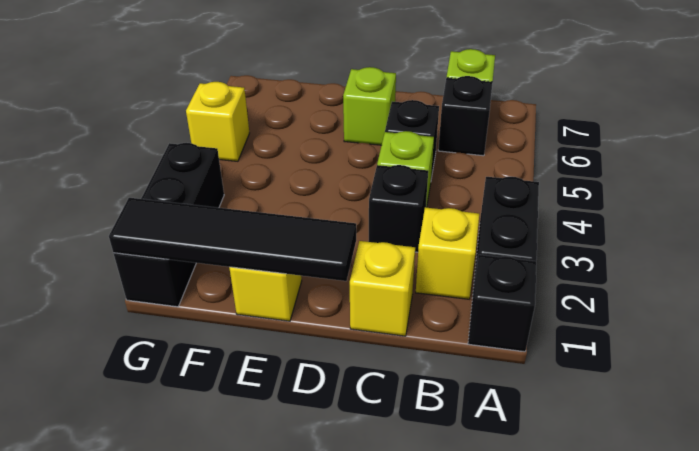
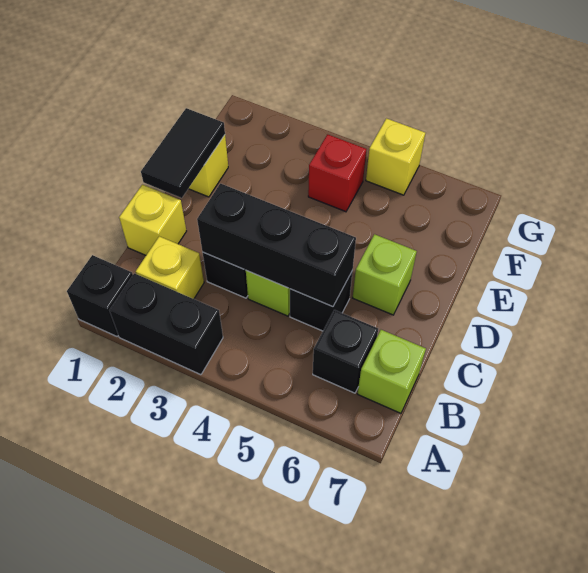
black tile D1:G1 level 2 -> black tile D1:E1 level 2
none -> red brick F4 level 1
black brick G1:G3 level 1 -> black brick C3:C5 level 2

